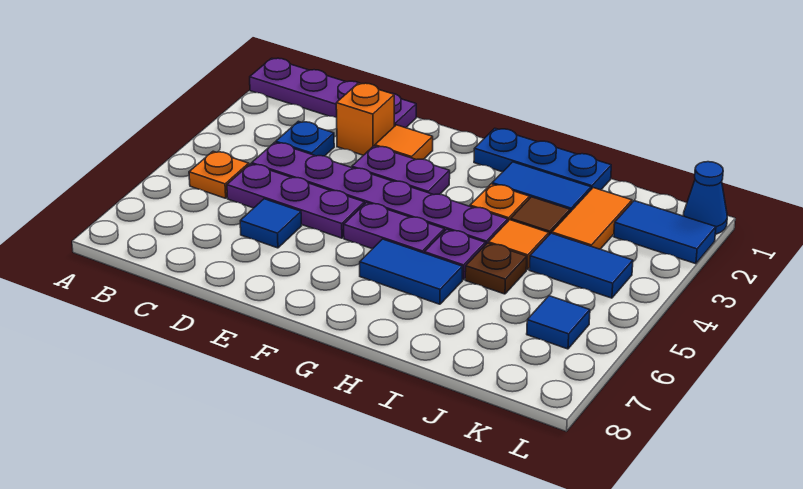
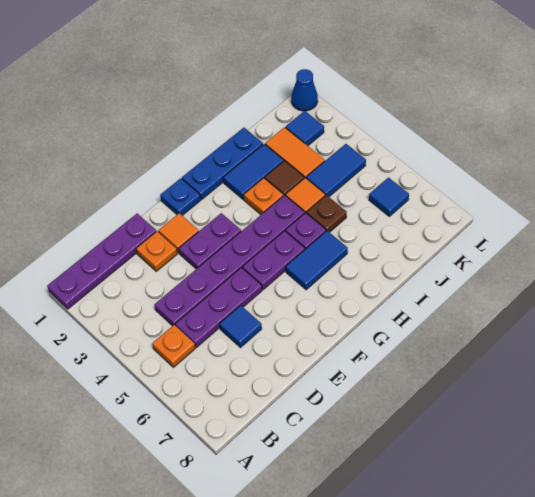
blue plate C3 level 1 -> blue plate F1 level 1
orange brick D2 level 1 -> orange plate D2 level 1
blue tile K2:L2 level 1 -> blue tile K2 level 1

